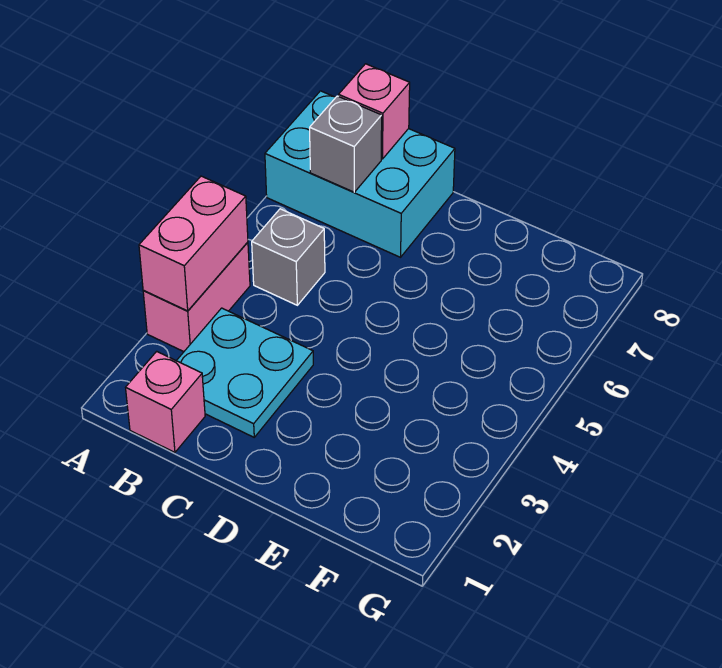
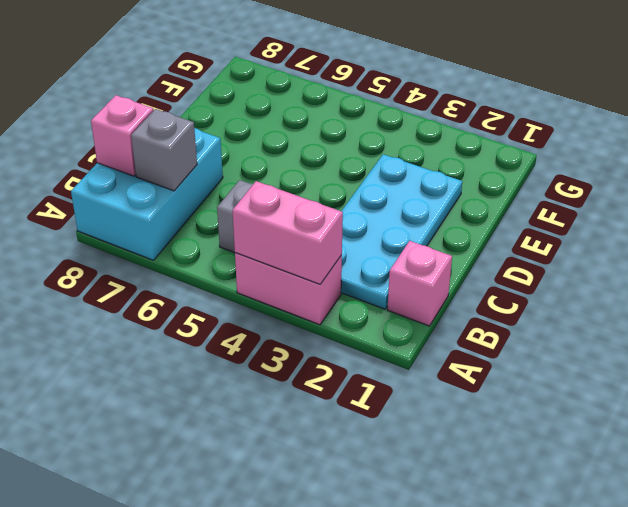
cyan plate B2:C3 level 1 -> cyan plate B2:E3 level 1

